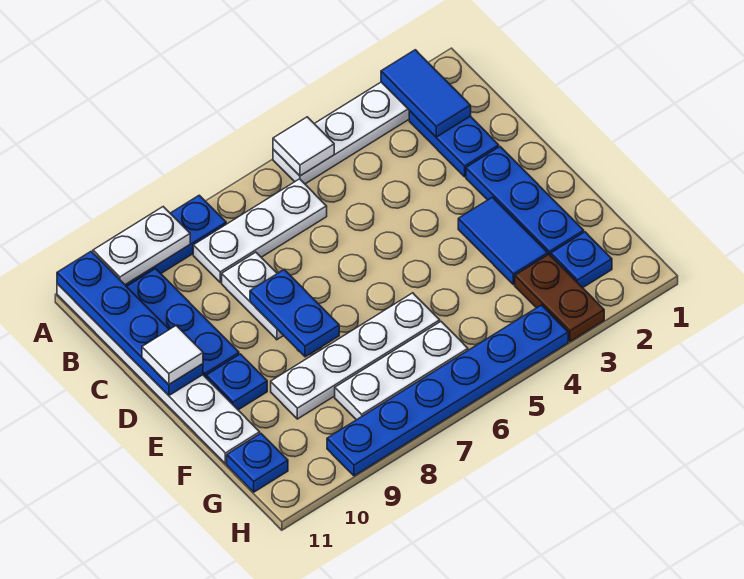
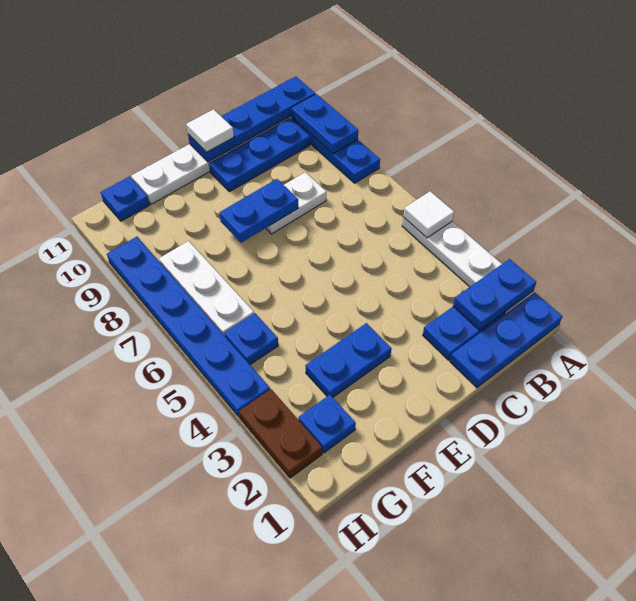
blue tile A2:B2 level 2 -> blue plate A2:B2 level 2
white plate A9:A10 level 2 -> blue plate A9:A10 level 2
white plate B6:B8 level 1 -> none
blue plate D2:F2 level 1 -> blue plate A1:C1 level 1
blue tile E3:F3 level 1 -> blue plate E3:F3 level 1
blue plate E10 level 1 -> blue plate G5 level 1
white plate F6:F9 level 1 -> none
brown plate G3:H3 level 1 -> brown plate H2:H3 level 1

